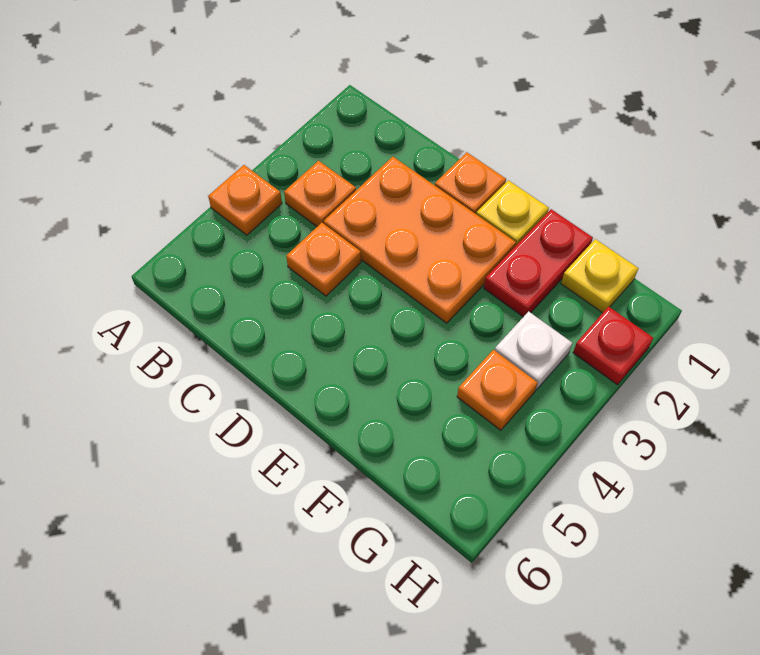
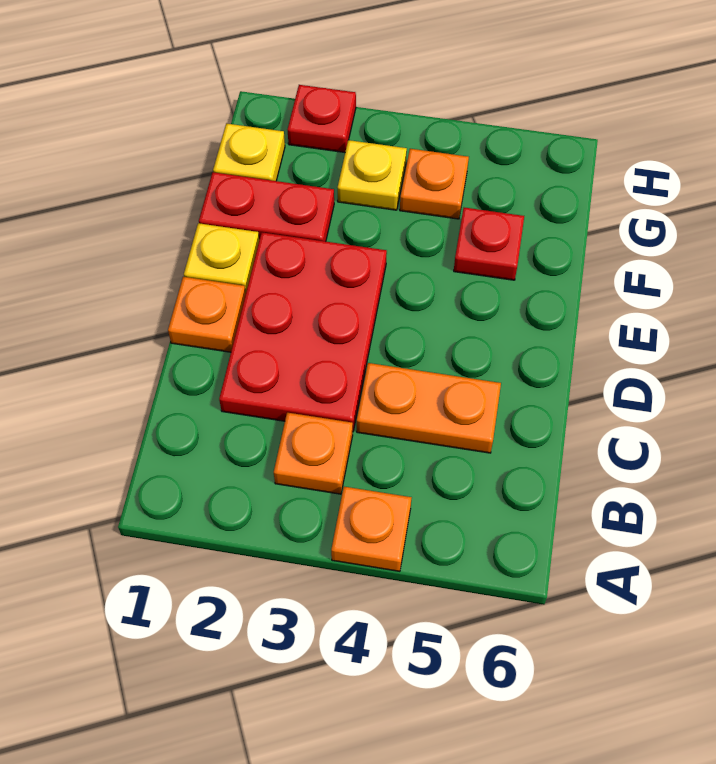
orange plate C2:E3 level 1 -> red plate C2:E3 level 1
orange plate C4 level 1 -> orange plate C4:C5 level 1
none -> red plate F5 level 1
white plate G3 level 1 -> yellow plate G3 level 1

